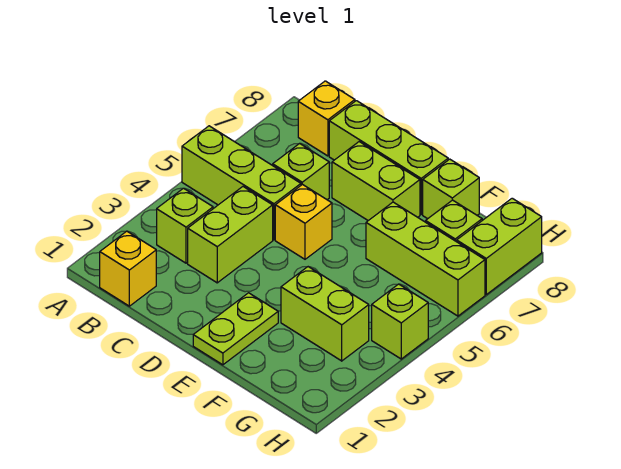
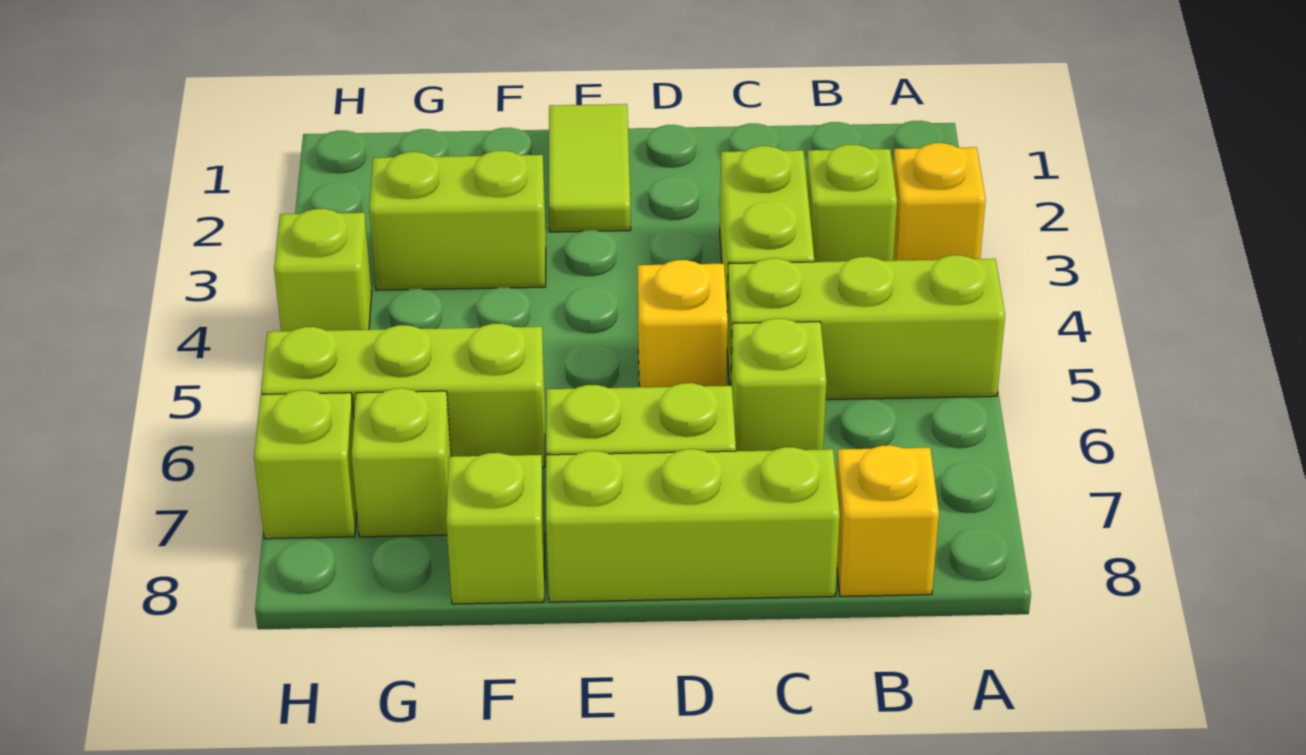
yellow brick B1 level 1 -> yellow brick A3 level 1
lime plate E1:E2 level 1 -> lime tile E1:E2 level 1
lime brick H7:H8 level 1 -> lime brick H7 level 1

